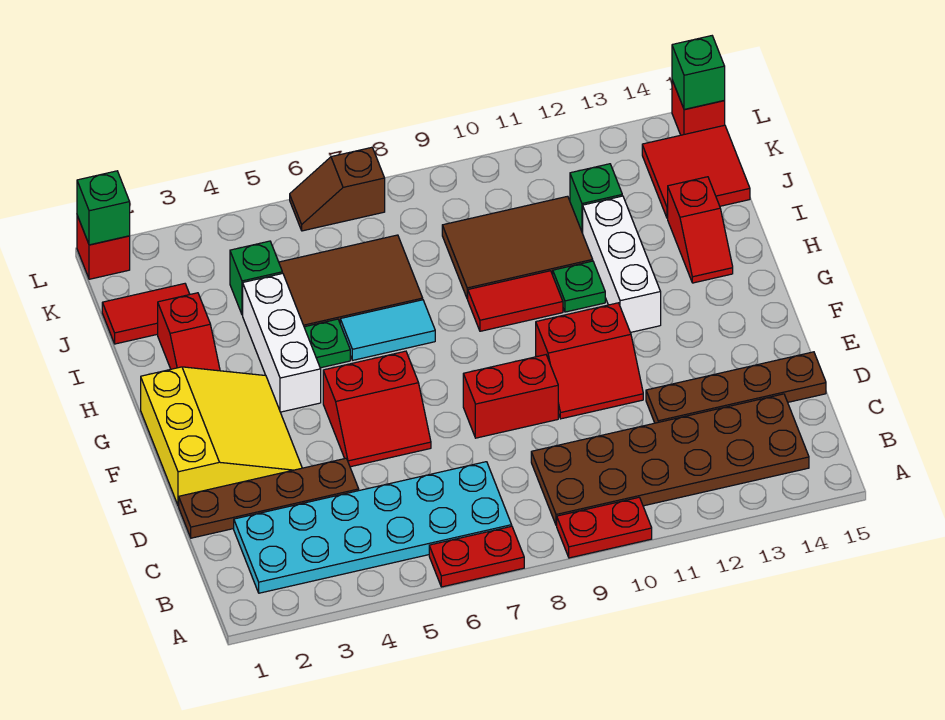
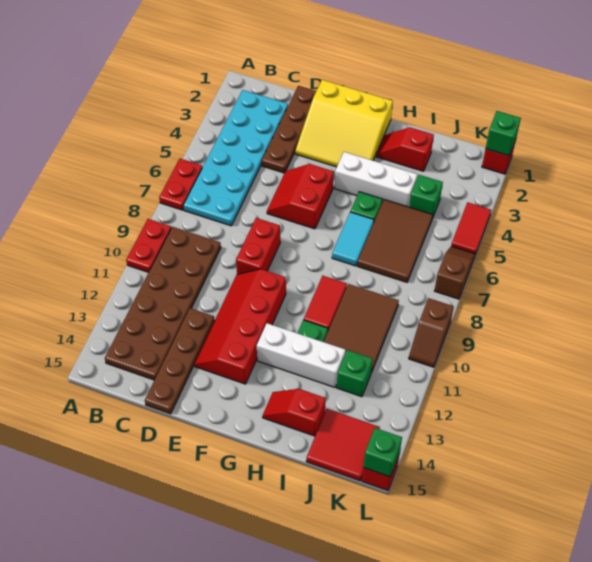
red slope E10:F11 level 1 top F -> red slope E10:F13 level 1 top F
red tile J1:J2 level 1 -> red tile L4:L5 level 1
none -> brown slope L9:L10 level 1 top 9

